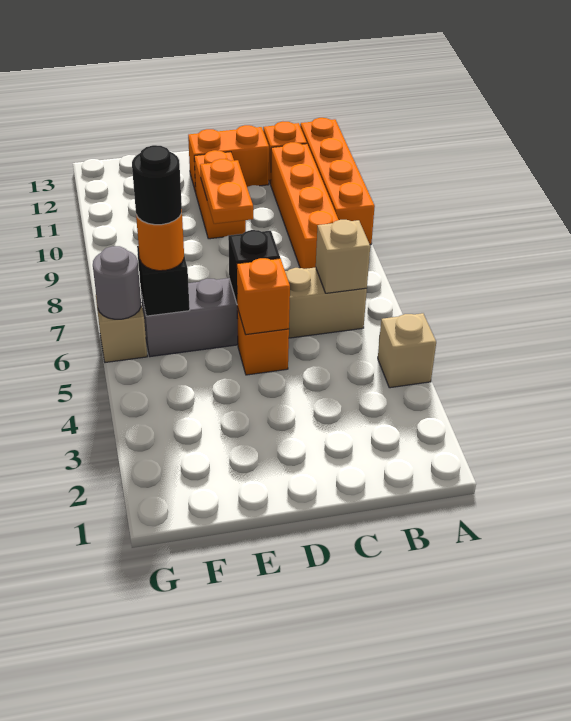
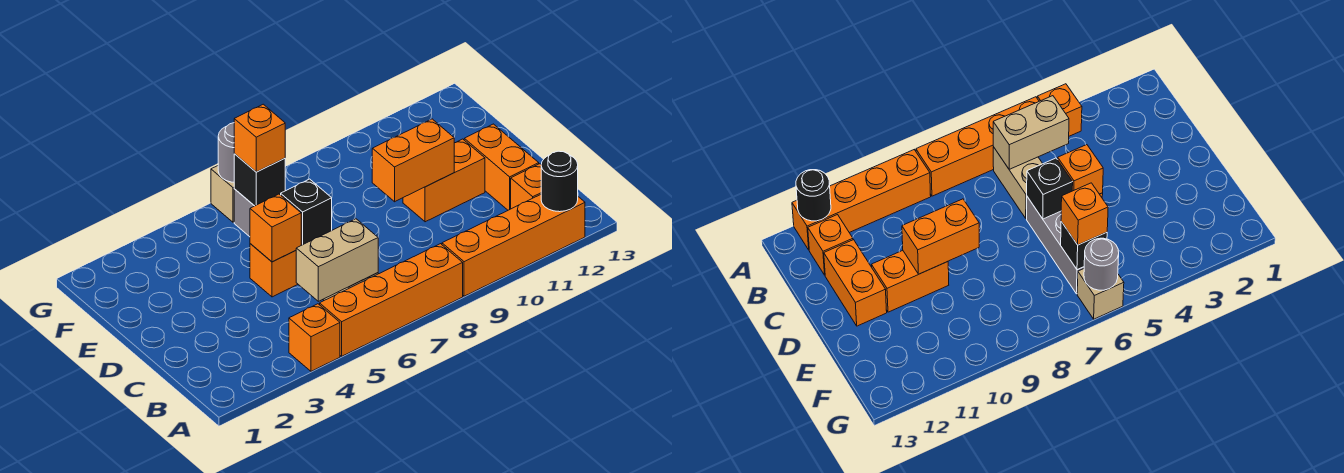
tan brick A4 level 1 -> orange brick A4 level 1
tan brick B6 level 2 -> tan brick B5:B6 level 2
orange brick B8:B11 level 1 -> orange brick A5:A8 level 1
orange plate D9:D10 level 2 -> orange brick D9:D10 level 2
orange round brick F6 level 3 -> orange brick F6 level 3
black round brick F6 level 4 -> black round brick A12 level 2

